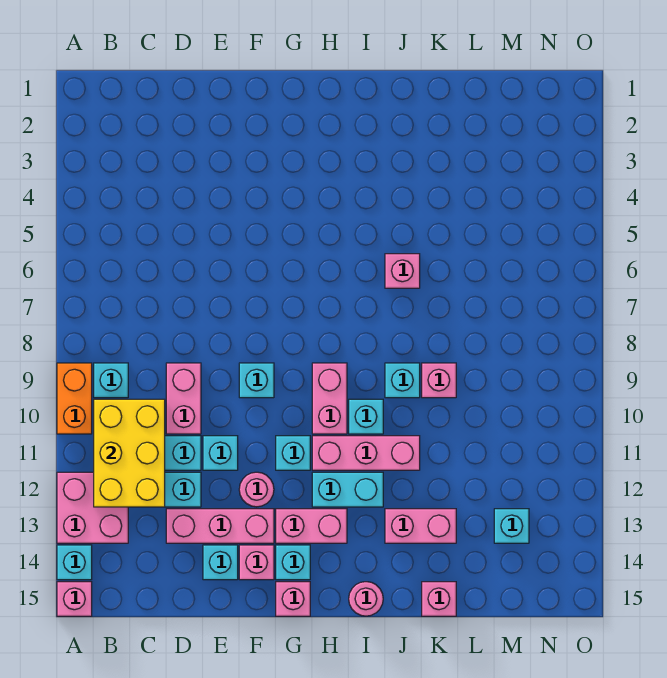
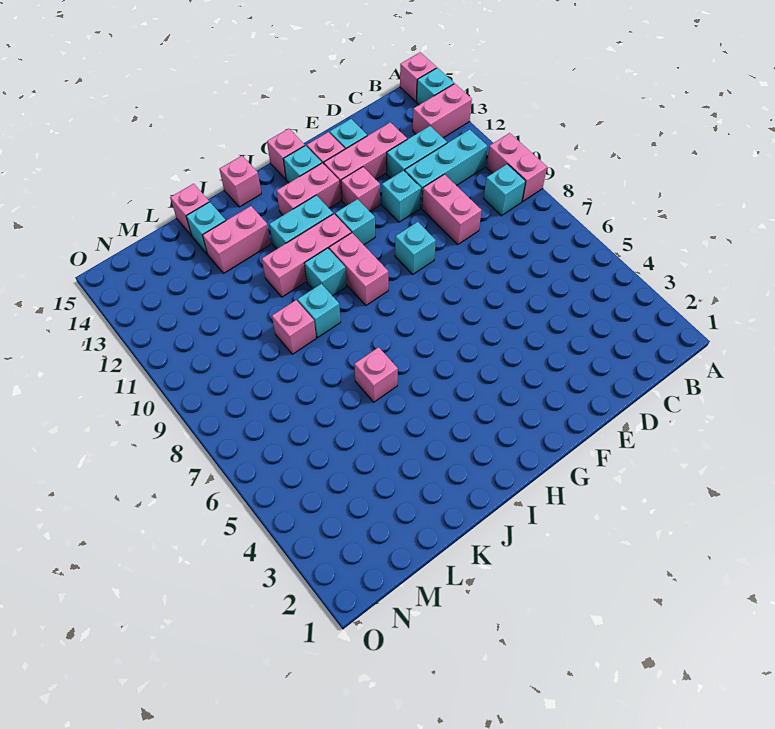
orange brick A9:A10 level 1 -> pink brick A9:A10 level 1
pink brick A12:B13 level 1 -> pink brick A13:B13 level 1
yellow brick B10:C12 level 2 -> none
pink round brick F12 level 1 -> pink brick F12 level 1
pink round brick I15 level 1 -> pink brick I15 level 1
cyan brick M13 level 1 -> cyan brick K14 level 1

